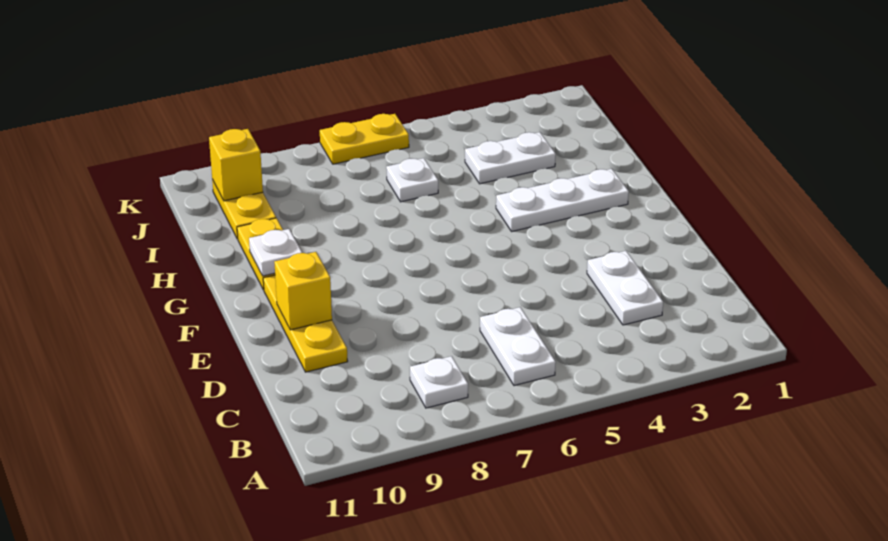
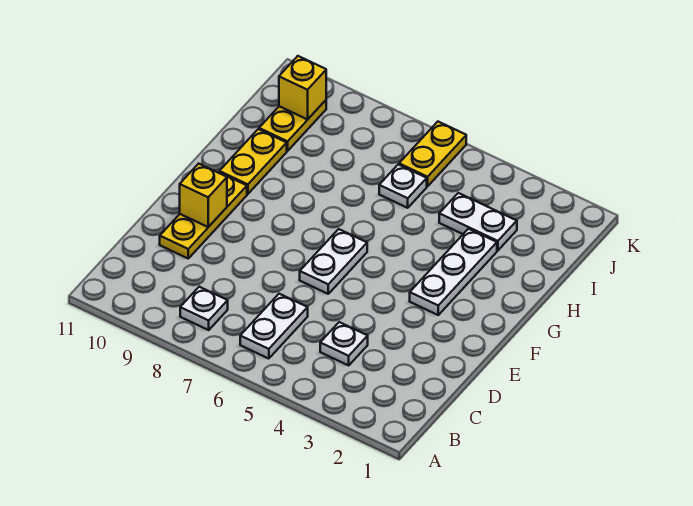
white plate C3:D3 level 1 -> white plate E6:F6 level 1
white plate G2:G4 level 1 -> white plate F3:H3 level 1
white plate G10 level 2 -> white plate C4 level 1
yellow plate K6:K7 level 1 -> yellow plate J6:K6 level 1

